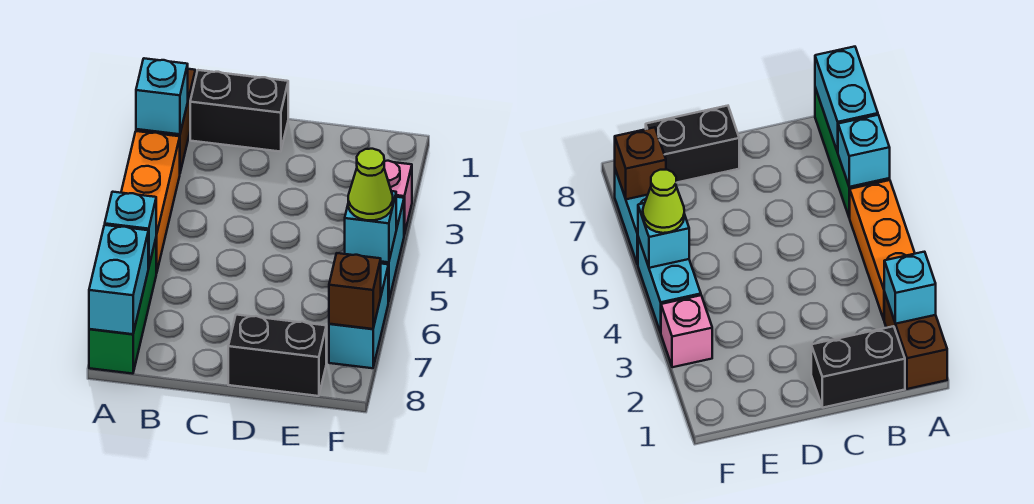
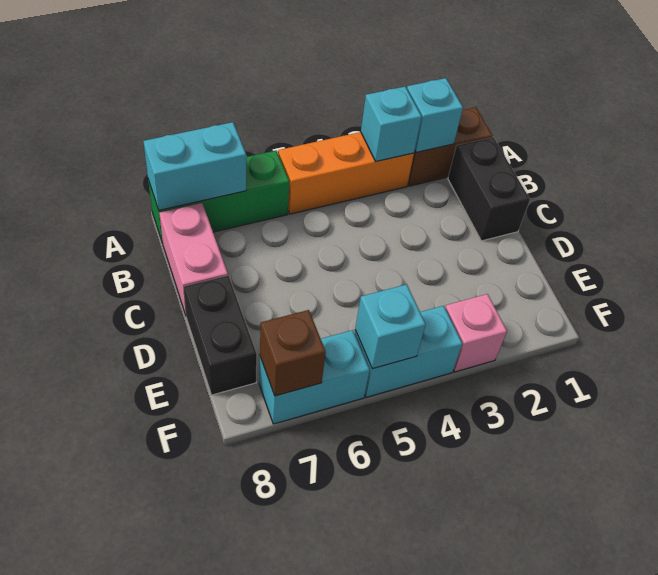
cyan brick A6 level 2 -> cyan brick A3 level 2
none -> pink brick B8:C8 level 1
lime cone F5 level 3 -> none

